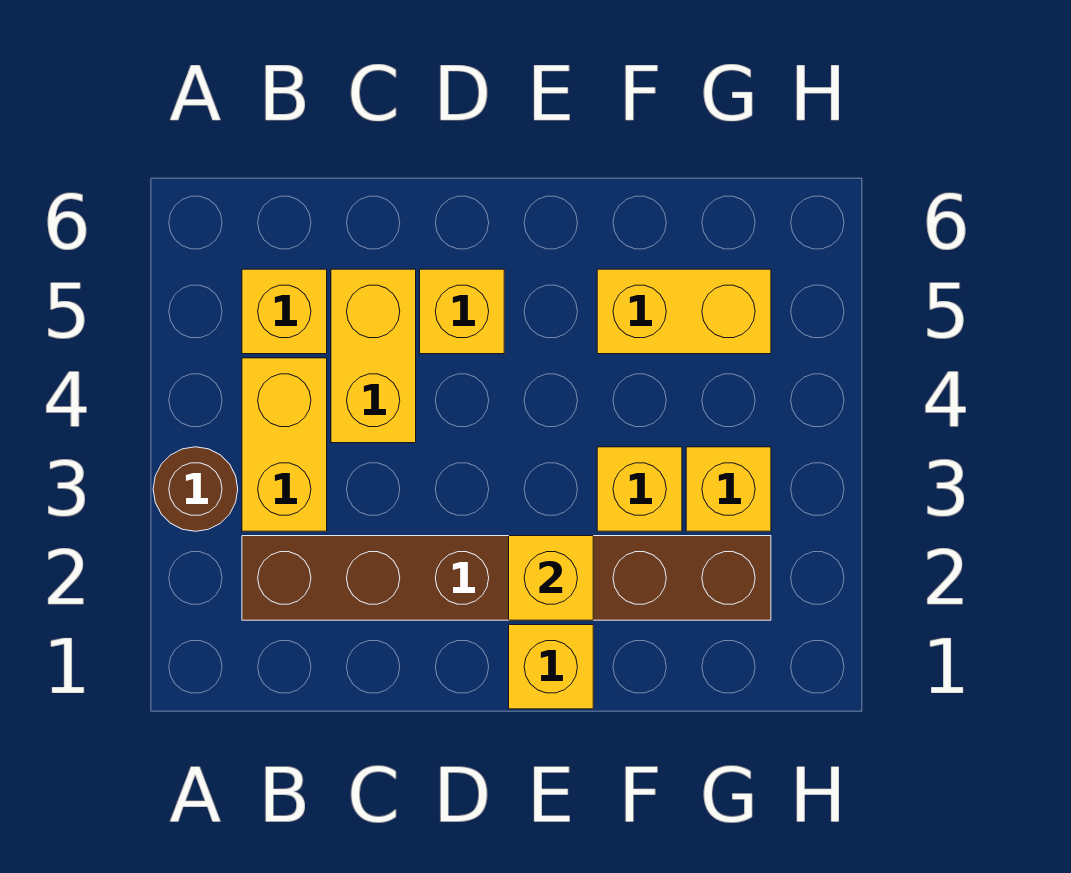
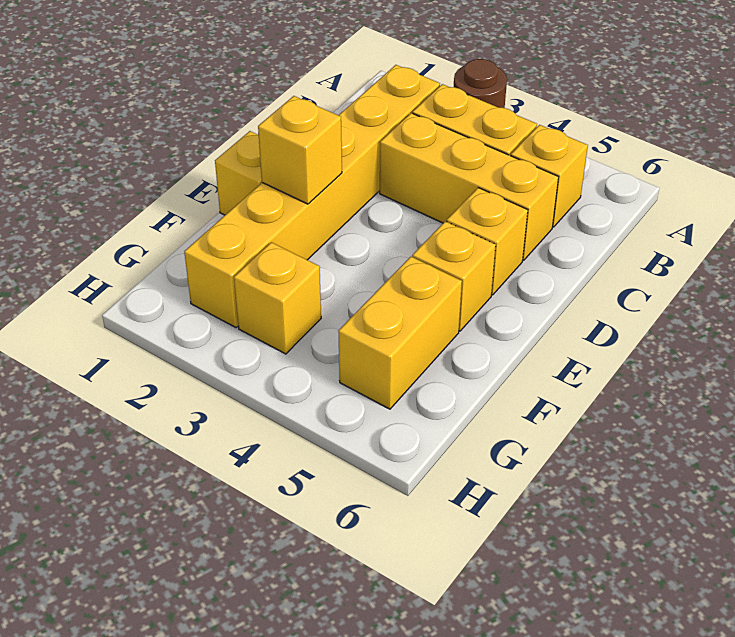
brown brick B2:G2 level 1 -> yellow brick B2:G2 level 1
yellow brick C4:C5 level 1 -> yellow brick C3:C5 level 1
yellow brick F3 level 1 -> yellow brick E5 level 1

